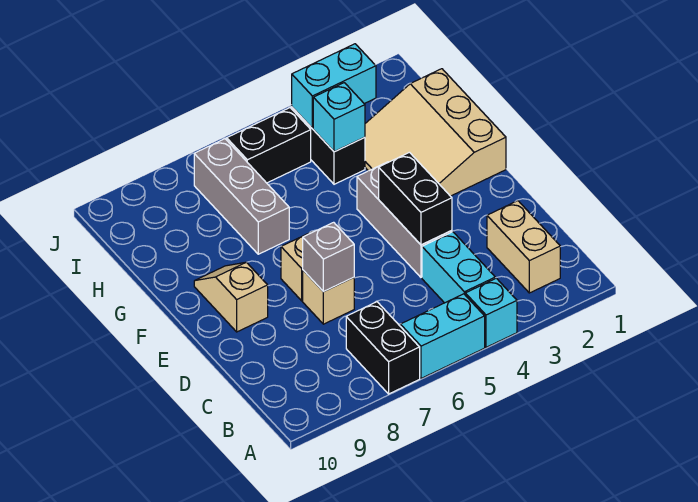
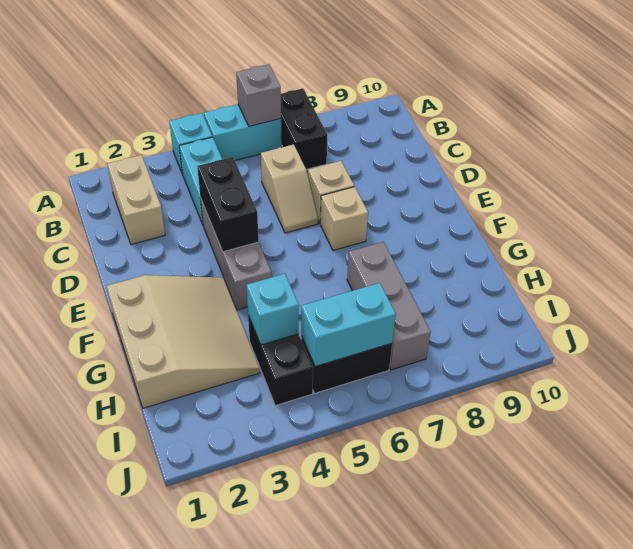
grey brick D7 level 2 -> grey brick A6 level 2
tan slope E9:F9 level 1 top E -> tan slope C6:D6 level 1 top C
cyan brick I3:I4 level 2 -> cyan brick I5:I6 level 2

